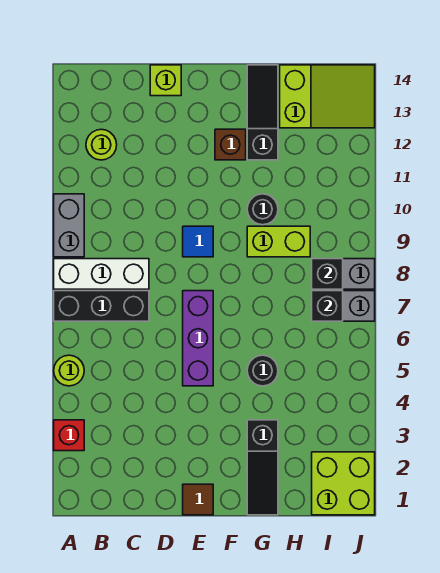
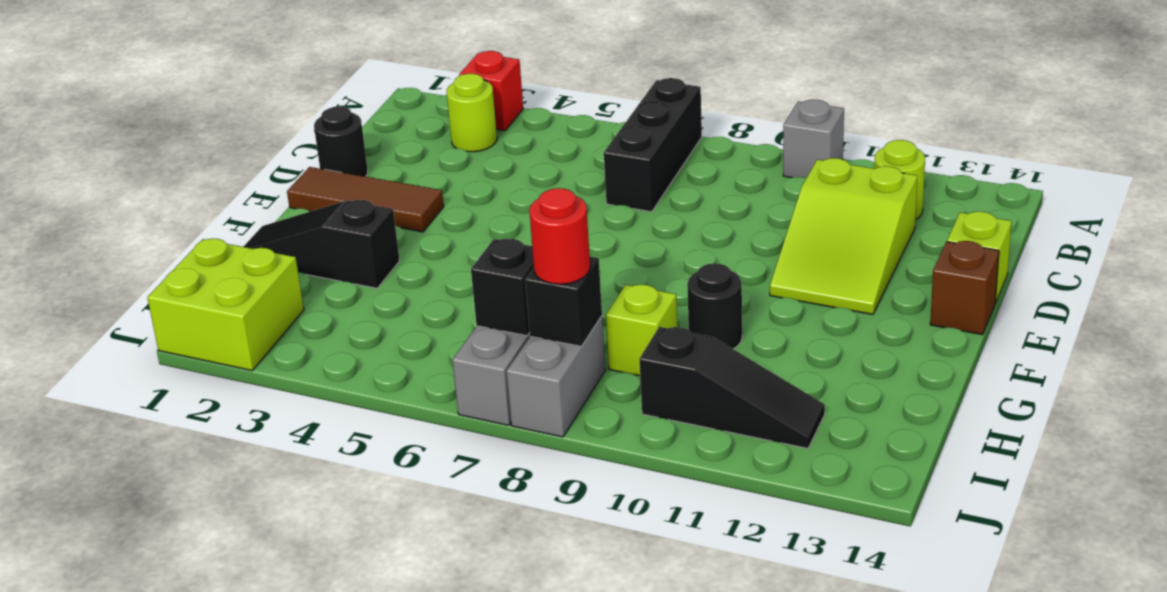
lime round brick A5 level 1 -> lime round brick B3 level 1
white brick A8:C8 level 1 -> none
grey brick A9:A10 level 1 -> grey brick A10 level 1
brown tile E1 level 1 -> brown tile E1:E3 level 1
purple brick E5:E7 level 1 -> none
blue tile E9 level 1 -> none
brown brick F12 level 1 -> brown brick E14 level 1
black round brick G5 level 1 -> black round brick D1 level 1
lime brick G9:H9 level 1 -> lime brick H9 level 1
black slope G12:G14 level 1 top 12 -> black slope I10:I12 level 1 top 10
lime slope H13:J14 level 1 top H -> lime slope C11:E12 level 1 top C
none -> red round brick I8 level 3

